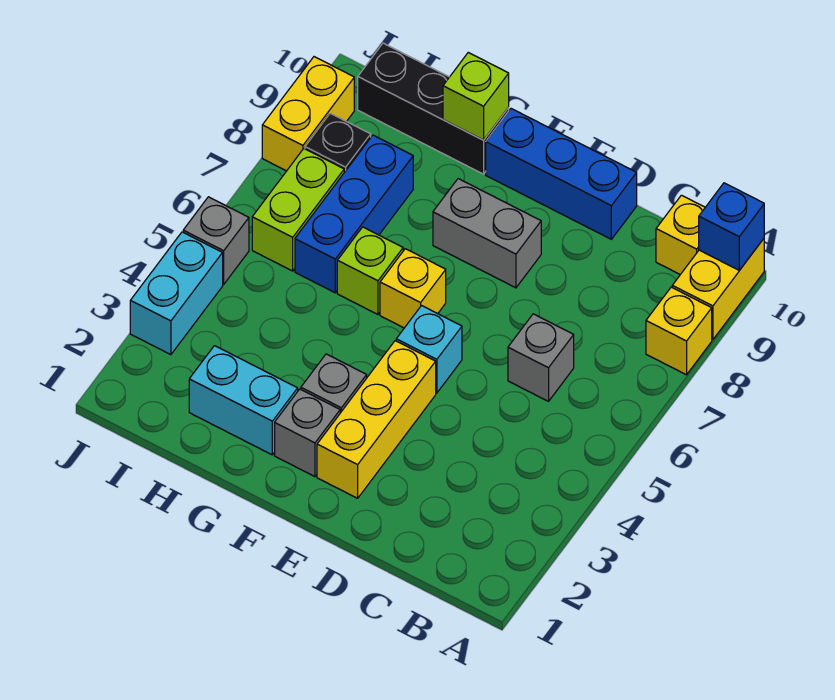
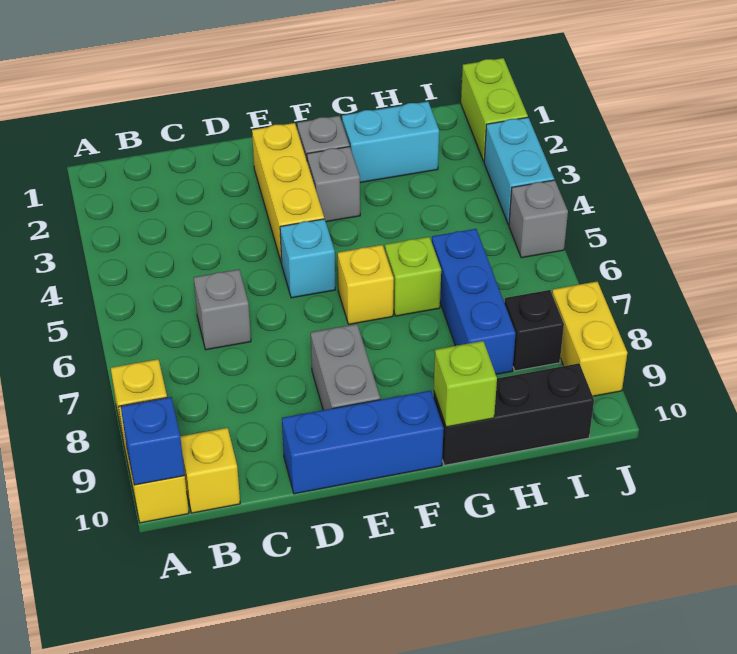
grey brick E8:F8 level 1 -> grey brick E8:E9 level 1
lime brick I6:I7 level 1 -> lime brick J1:J2 level 1

